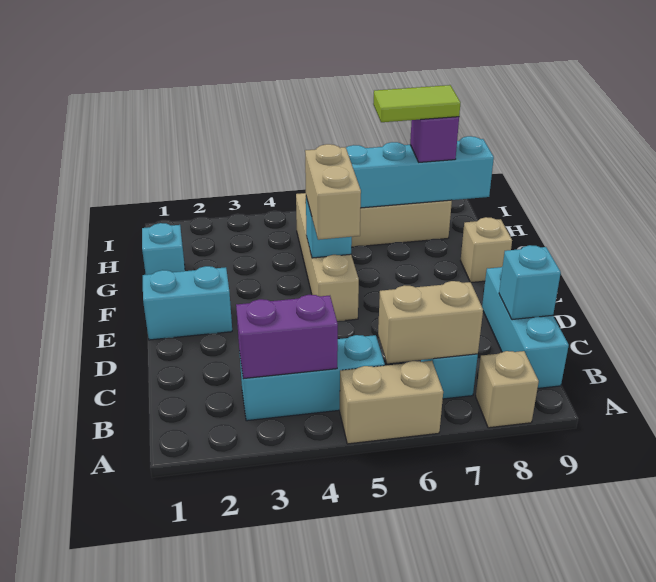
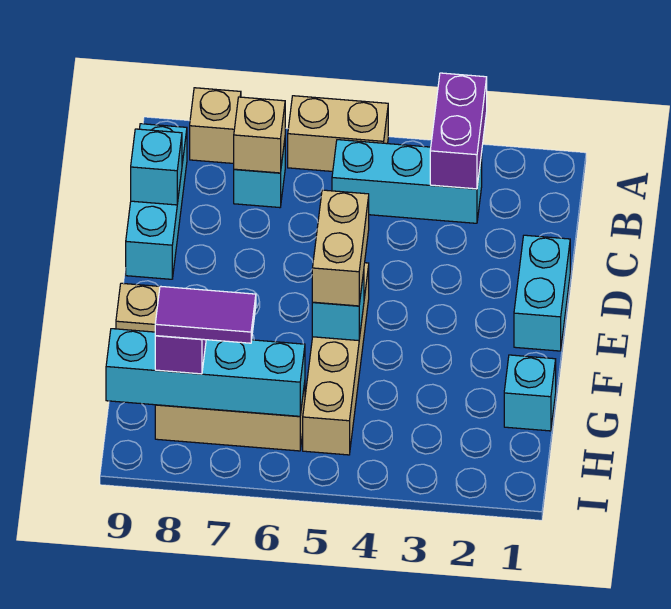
purple brick B3:B4 level 2 -> purple brick A3:B3 level 2
tan brick B6:B7 level 2 -> tan brick B7 level 2
cyan brick E1:E2 level 1 -> cyan brick D1:E1 level 1
lime tile H7:H8 level 4 -> purple tile H7:H8 level 4

